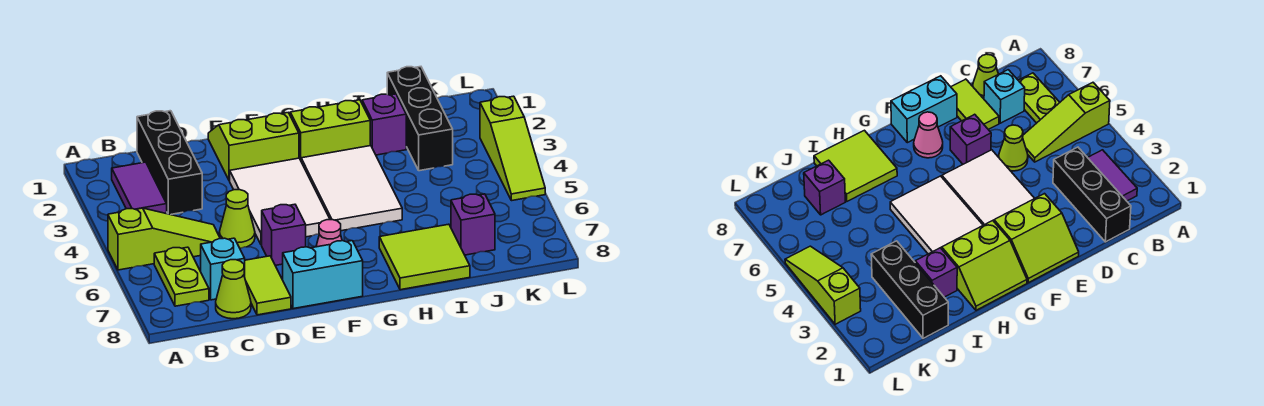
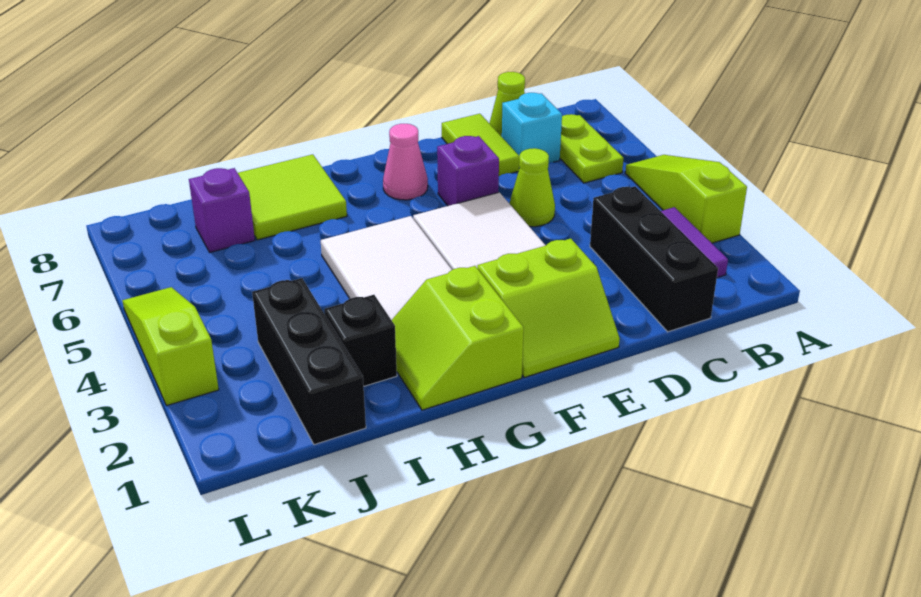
lime slope A5:C5 level 1 top A -> lime slope A3:A5 level 1 top 3
cyan brick E8:F8 level 1 -> none
lime slope G1:H2 level 1 top 2 -> lime slope G1:H2 level 1 top G
purple brick I2 level 1 -> black brick I2 level 1

